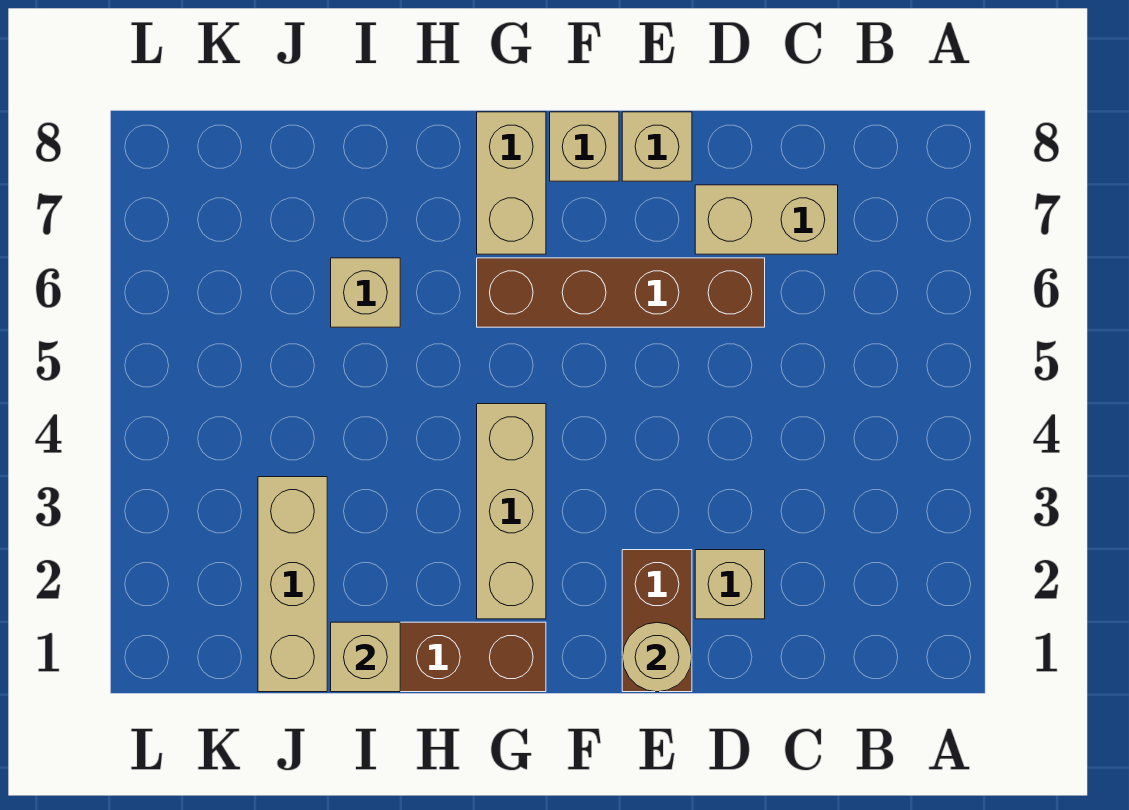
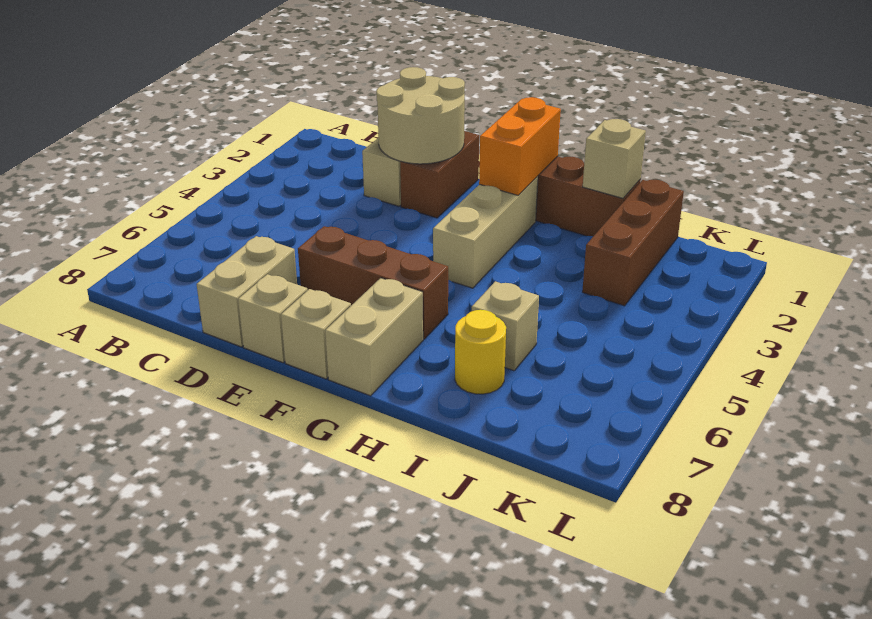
tan brick C7:D7 level 1 -> tan brick D7:D8 level 1
brown brick D6:G6 level 1 -> brown brick E6:G6 level 1
tan round brick E1 level 2 -> tan round brick D1:E2 level 2
none -> orange brick G1:G2 level 2
none -> yellow round brick I7 level 1
tan brick J1:J3 level 1 -> brown brick J1:J3 level 1

